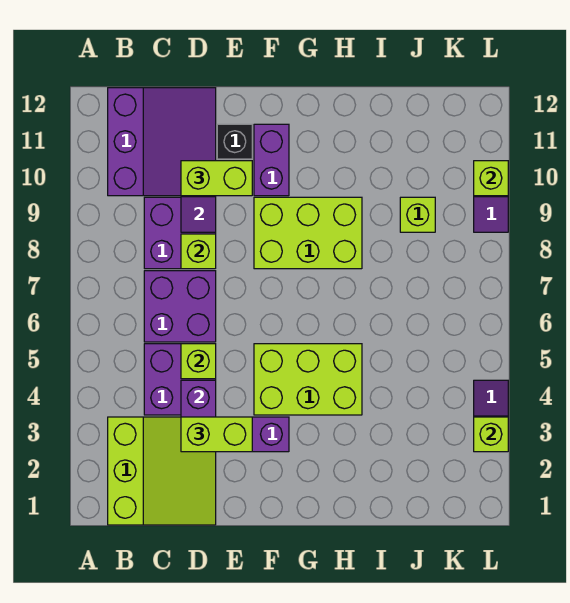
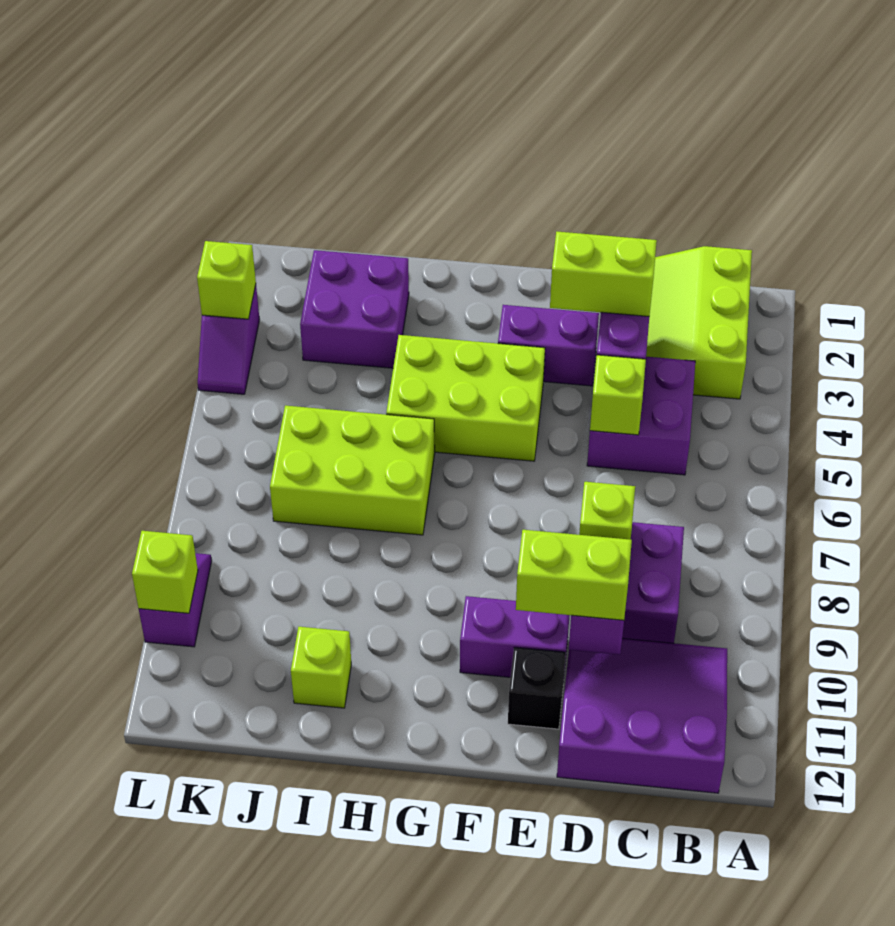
purple slope B10:D12 level 1 top B -> purple slope B10:D12 level 1 top 12
purple brick C6:D7 level 1 -> purple brick I2:J3 level 1
lime brick F8:H9 level 1 -> lime brick H6:J7 level 1
purple brick F10:F11 level 1 -> purple brick E10:F10 level 1
lime brick J9 level 1 -> lime brick I11 level 1

